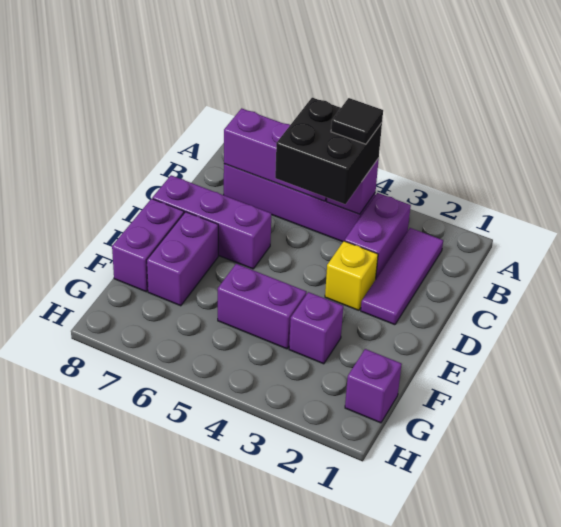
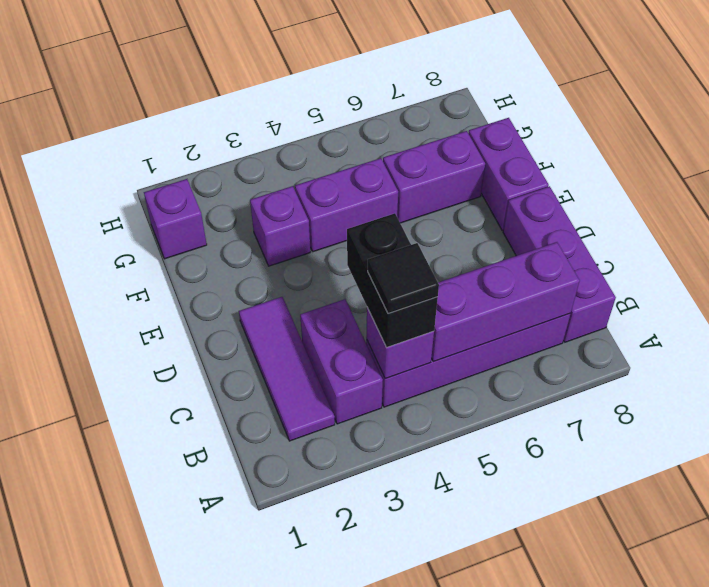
black brick B4:C5 level 3 -> black brick B4:C4 level 3
yellow brick D3 level 1 -> none
purple brick D6:D8 level 1 -> purple brick B8:D8 level 1
purple brick E7:F7 level 1 -> purple brick F6:F7 level 1

